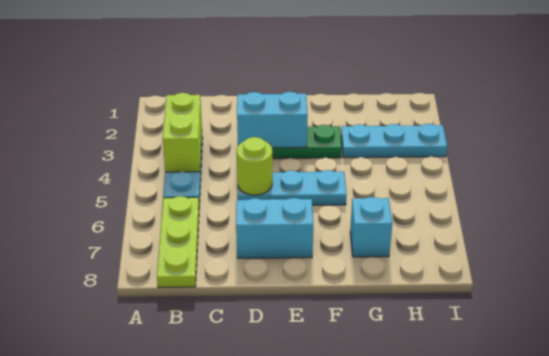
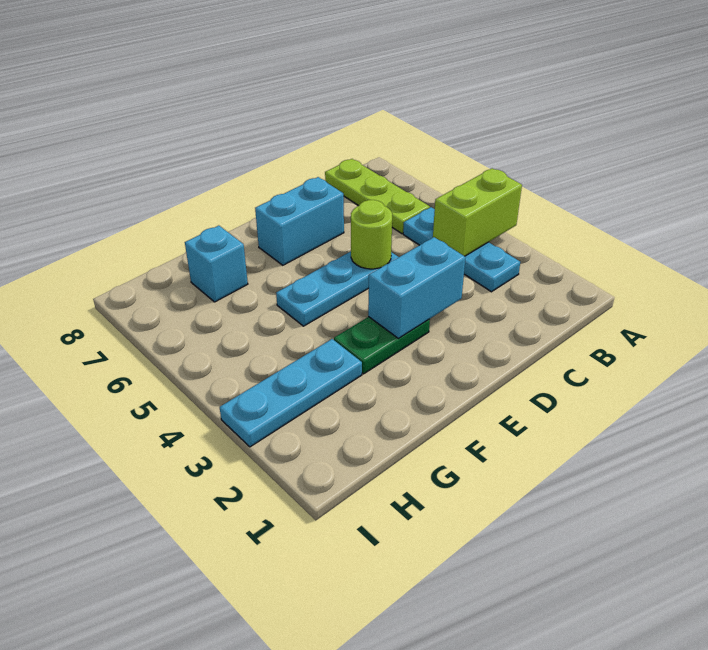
lime brick B3:B4 level 2 -> lime brick A4:B4 level 2

